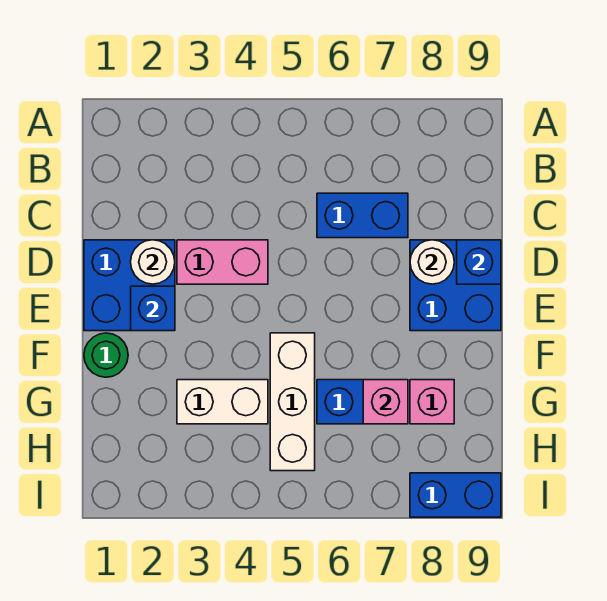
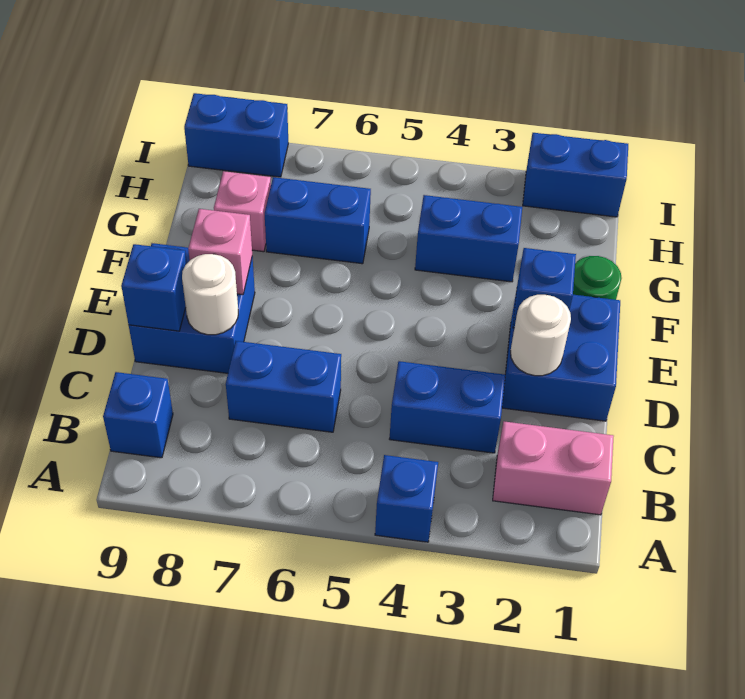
none -> blue brick A4 level 1
none -> blue brick B9 level 1
none -> blue brick C3:C4 level 1
pink brick D3:D4 level 1 -> pink brick B1:B2 level 1
white brick F5:H5 level 1 -> none
white brick G3:G4 level 1 -> blue brick G3:G4 level 1
pink brick G7 level 2 -> pink brick E8 level 2
none -> blue brick I1:I2 level 1

